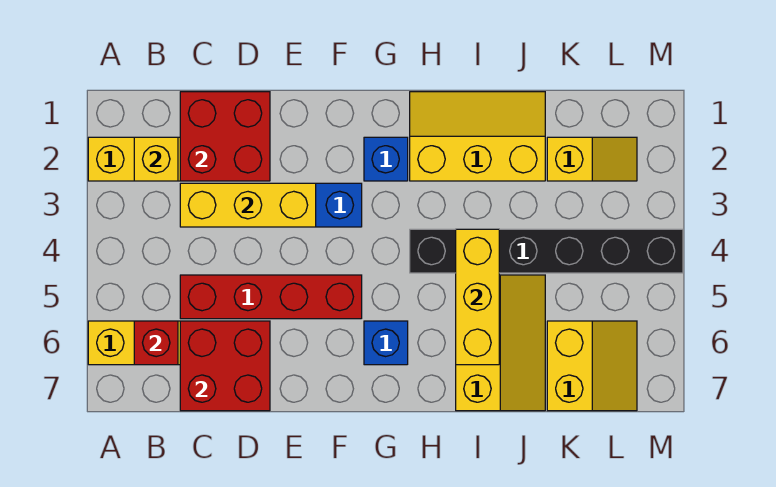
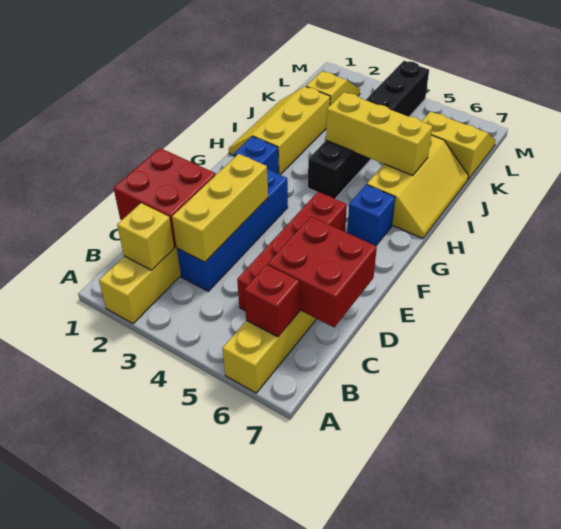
yellow slope I5:J7 level 1 top I -> yellow slope H6:J7 level 1 top 6

